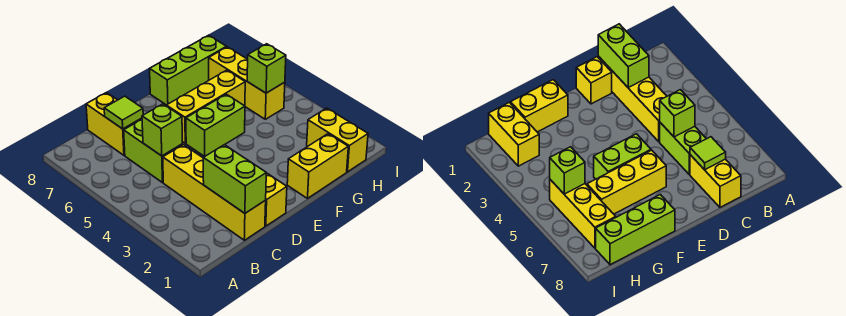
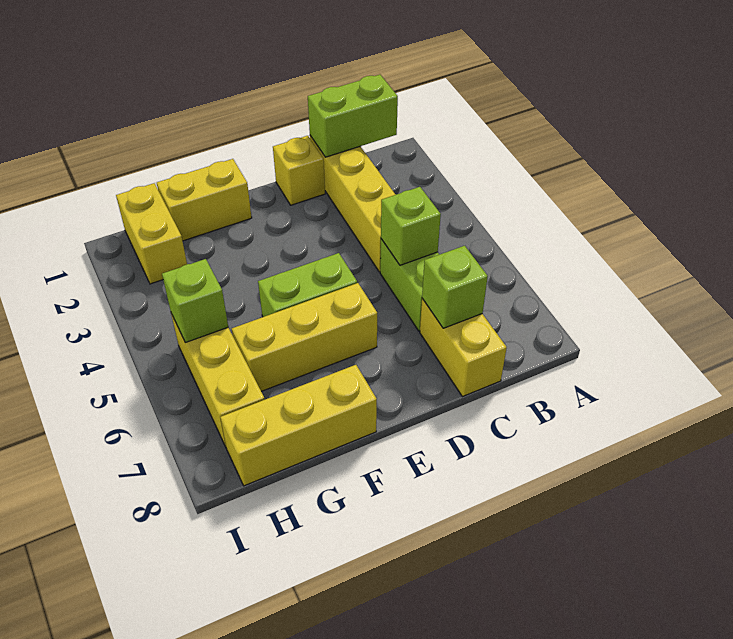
lime brick C1:C2 level 2 -> lime brick B1:C1 level 2
lime tile C7 level 2 -> lime brick C7 level 2
lime brick F8:H8 level 1 -> yellow brick F8:H8 level 1

